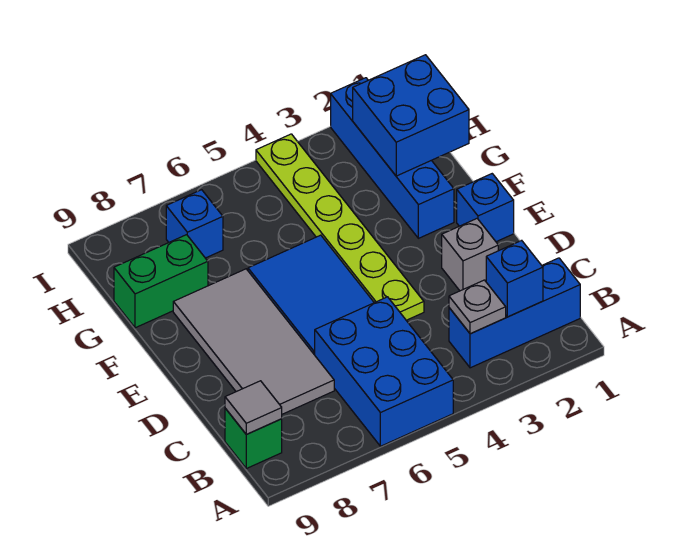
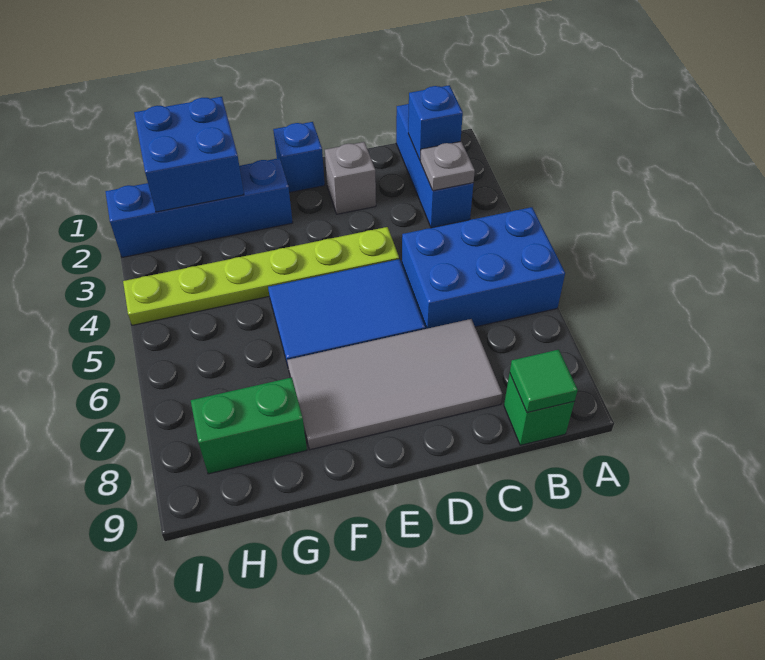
grey tile B9 level 2 -> green tile B9 level 2
green brick G8:G9 level 1 -> green brick G8:H8 level 1
blue brick H7 level 1 -> none

